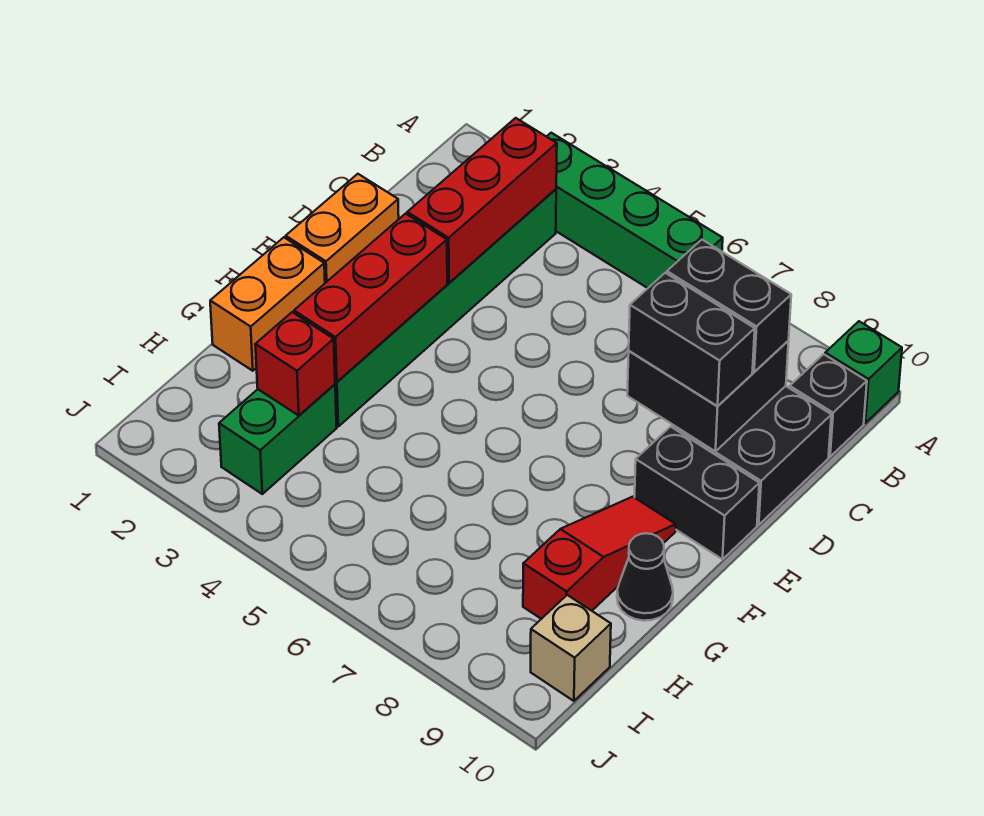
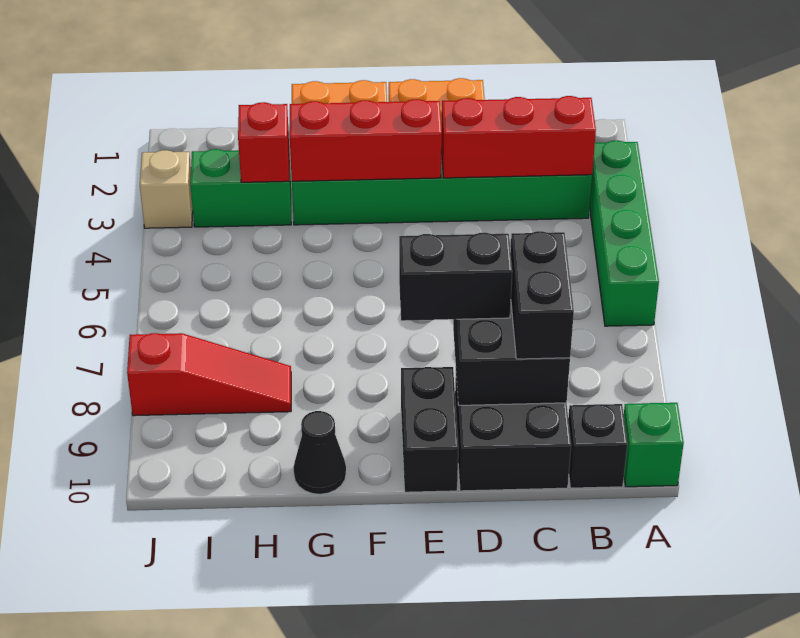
black brick D8:D9 level 3 -> black brick D8:E8 level 3
red slope F9:H9 level 1 top H -> red slope H8:J8 level 1 top J
tan brick I10 level 1 -> tan brick J3 level 1

